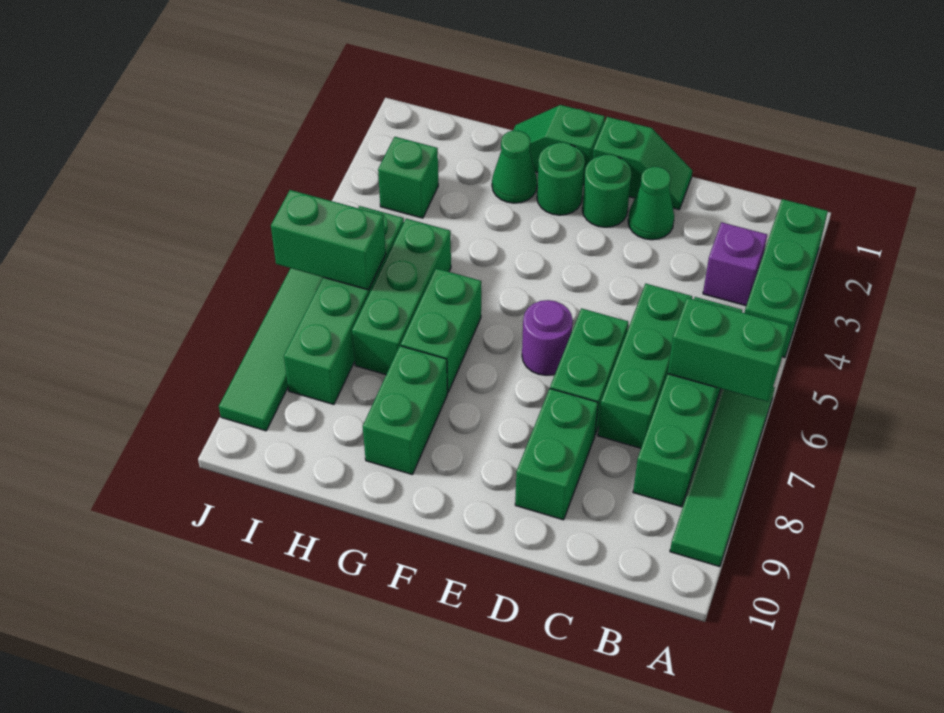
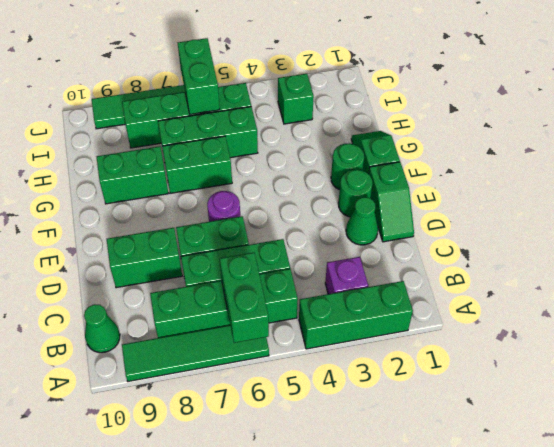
green cone G2 level 1 -> green cone B10 level 1

